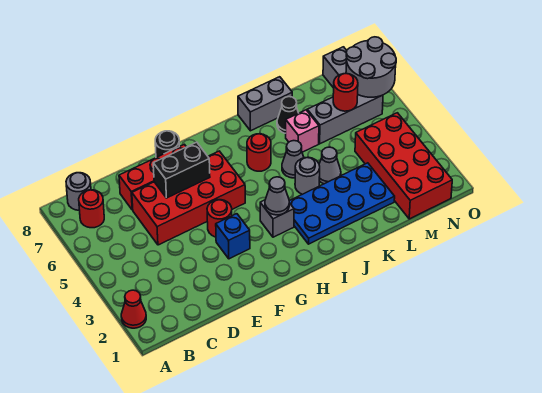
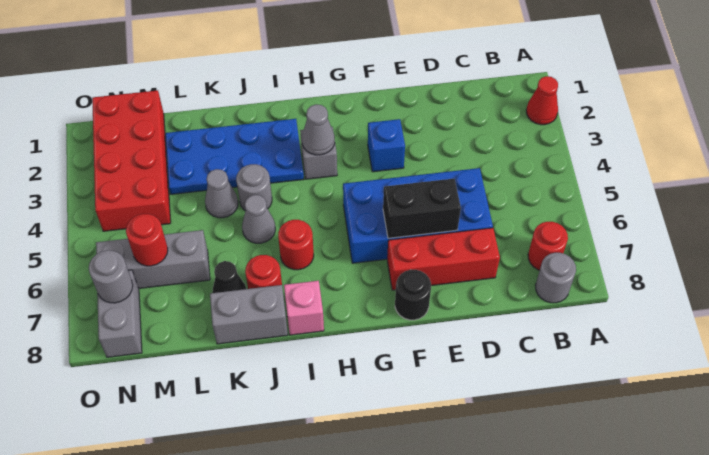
red brick D5:G6 level 1 -> blue brick D5:G6 level 1
red round brick F4 level 1 -> red round brick J7 level 1
pink brick K6 level 1 -> pink brick I8 level 1
grey round brick N6:O7 level 2 -> grey round brick N7 level 2

